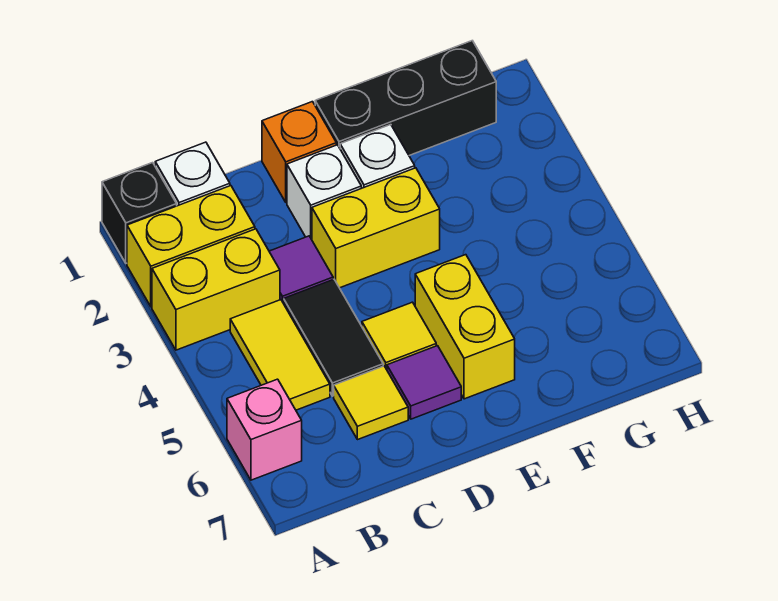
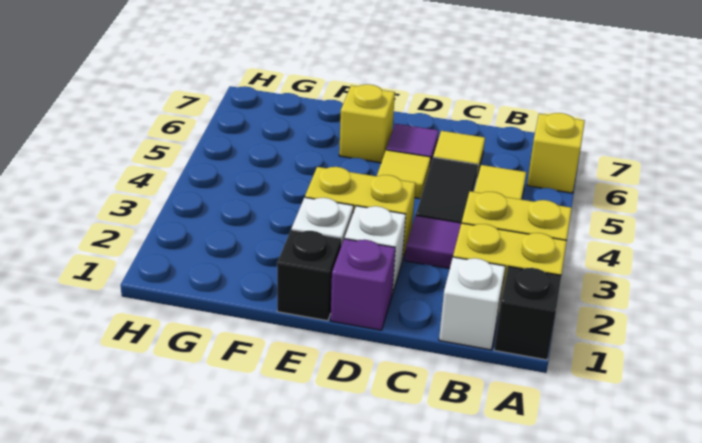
pink brick A6 level 1 -> yellow brick A6 level 1
orange brick D1 level 1 -> purple brick D1 level 1
black brick E1:G1 level 1 -> black brick E1 level 1
yellow brick E5:E6 level 1 -> yellow brick E6 level 1

